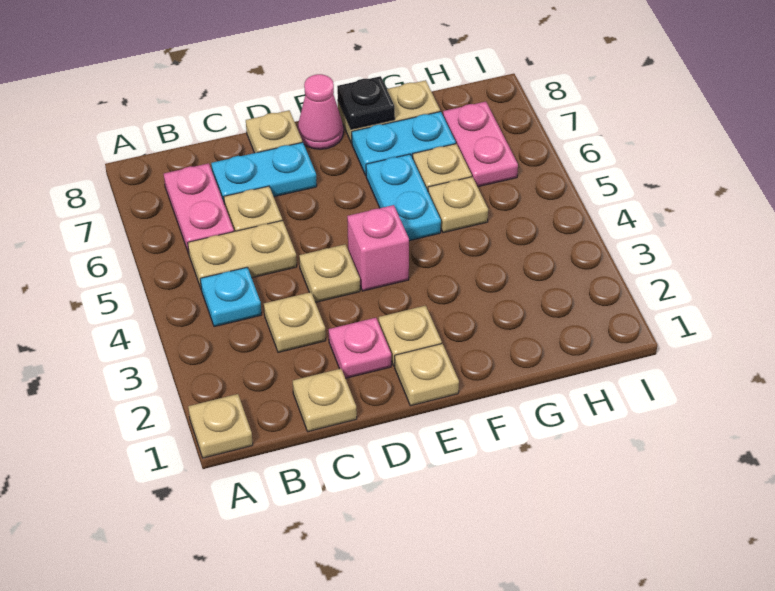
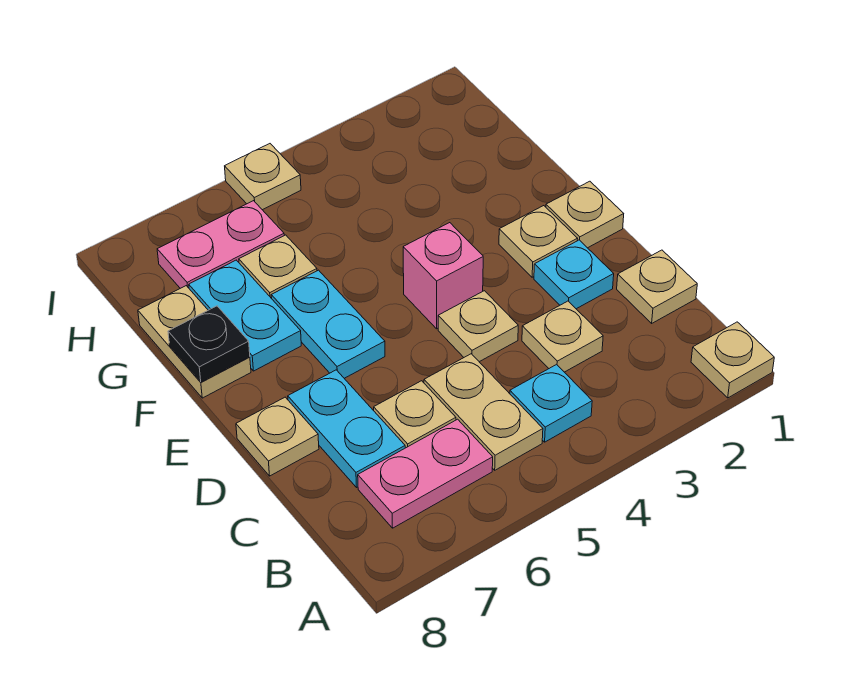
pink plate D2 level 1 -> cyan plate D2 level 1
pink cone E8 level 1 -> none
cyan plate F5:F6 level 1 -> cyan plate E6:F6 level 1
tan plate G5 level 1 -> tan plate I5 level 1

